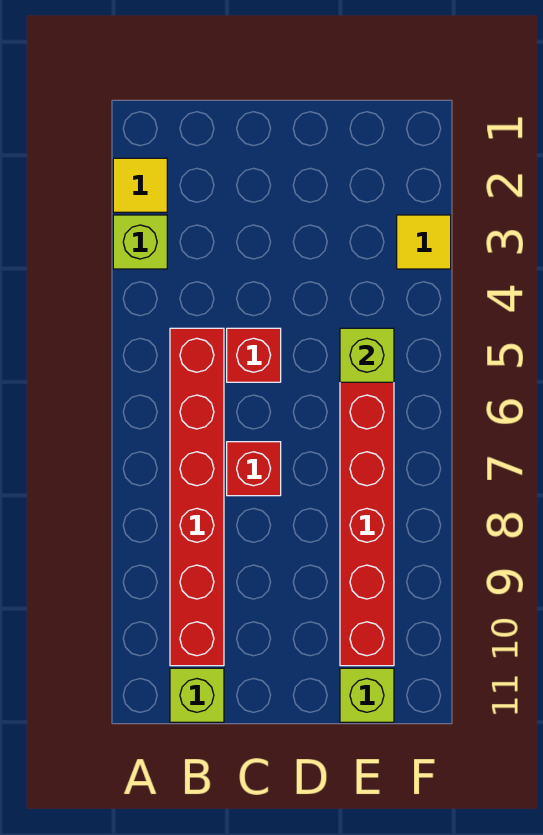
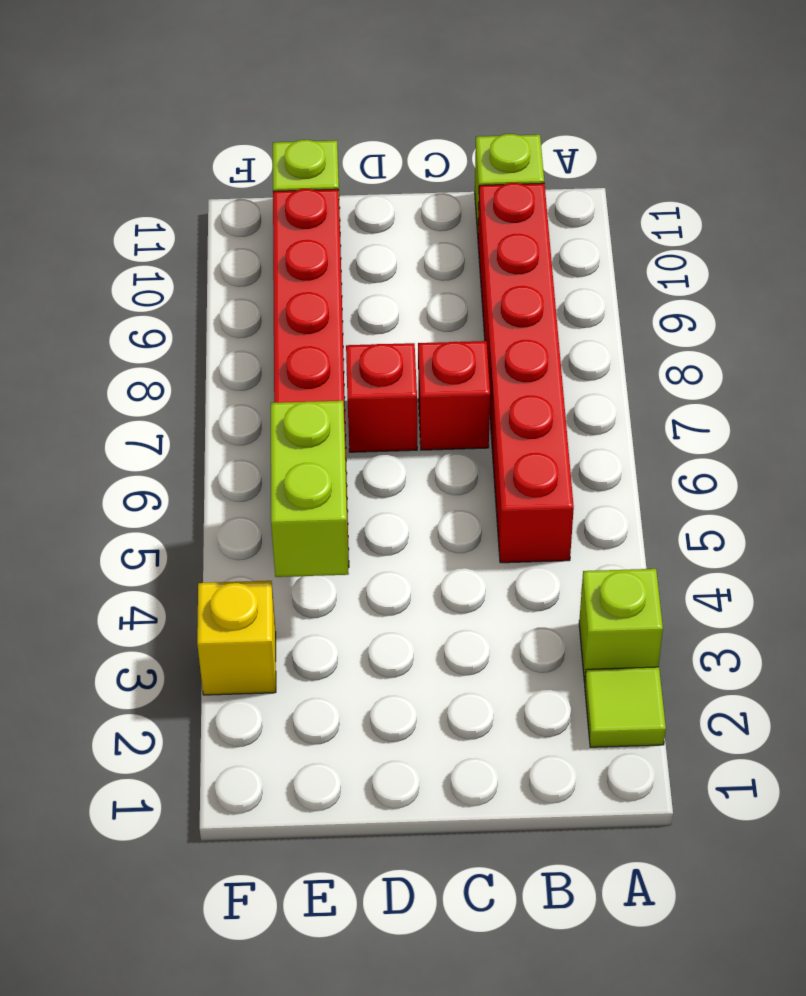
yellow tile A2 level 1 -> lime tile A2 level 1
red brick C5 level 1 -> red brick D7 level 1
lime brick E5 level 2 -> lime brick E4:E5 level 2
yellow tile F3 level 1 -> yellow brick F3 level 1

